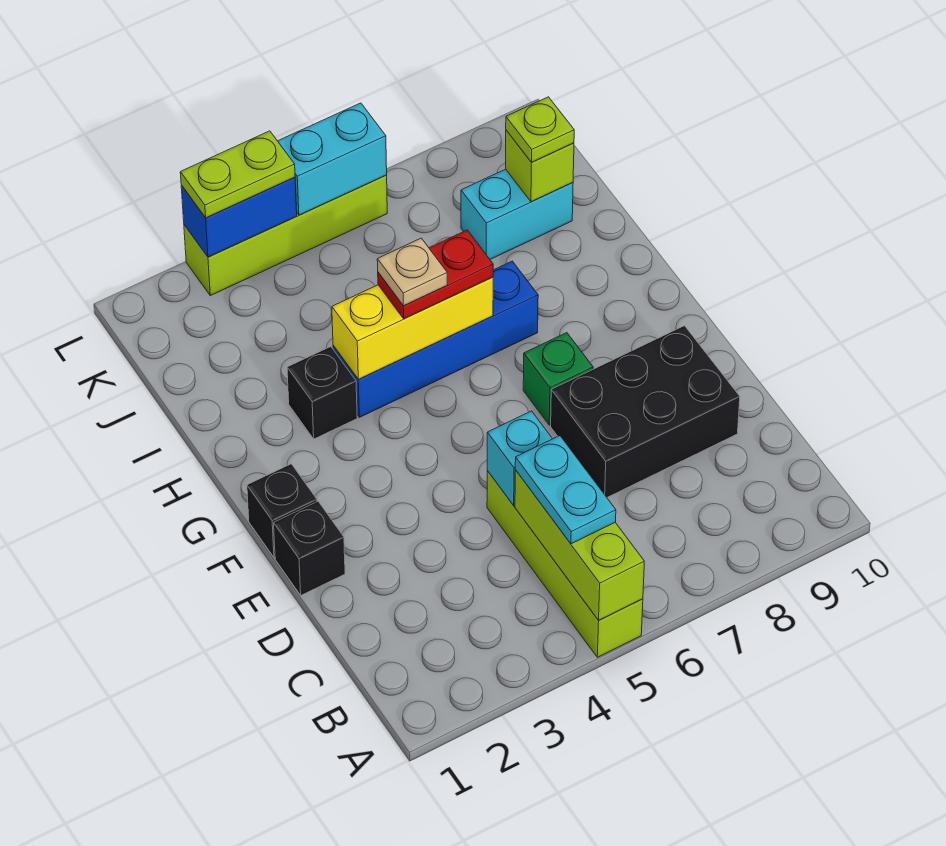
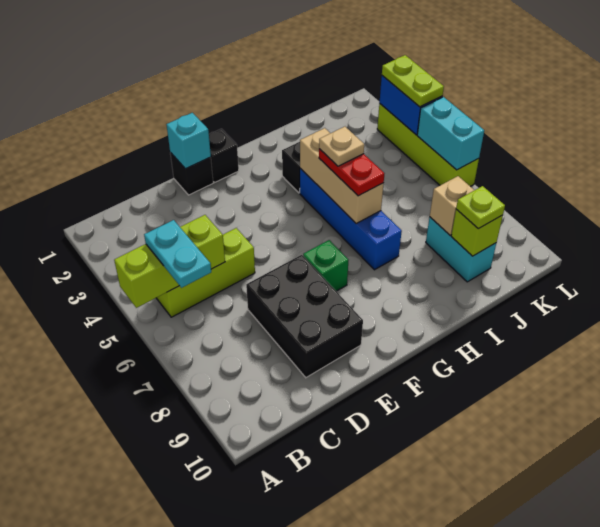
lime brick A5:D5 level 1 -> lime brick B5:D5 level 1
cyan plate B5:C5 level 3 -> cyan plate B5:B6 level 3
cyan brick D5 level 2 -> cyan brick E1 level 2
yellow brick H4:H6 level 2 -> tan brick H4:H6 level 2
none -> tan brick J8 level 2

